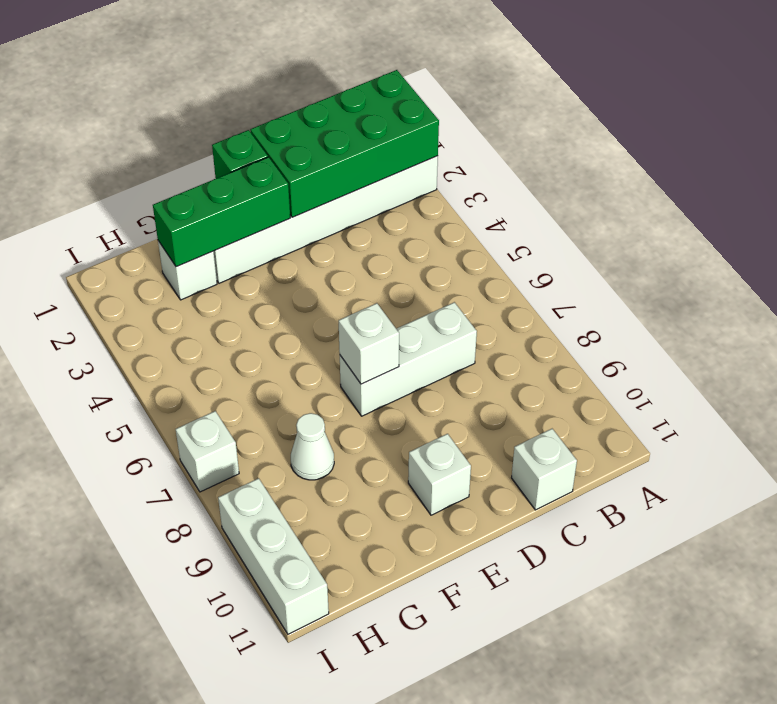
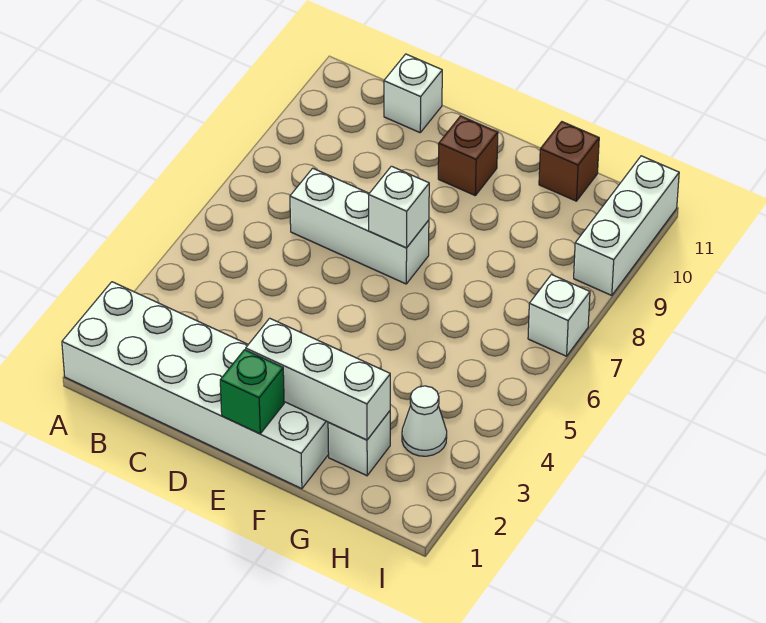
green brick A1:D2 level 2 -> none
green brick E2:G2 level 2 -> white brick E2:G2 level 2
white brick E10 level 1 -> brown brick E10 level 1
white cone G8 level 1 -> white cone H3 level 1
none -> brown brick G11 level 1

